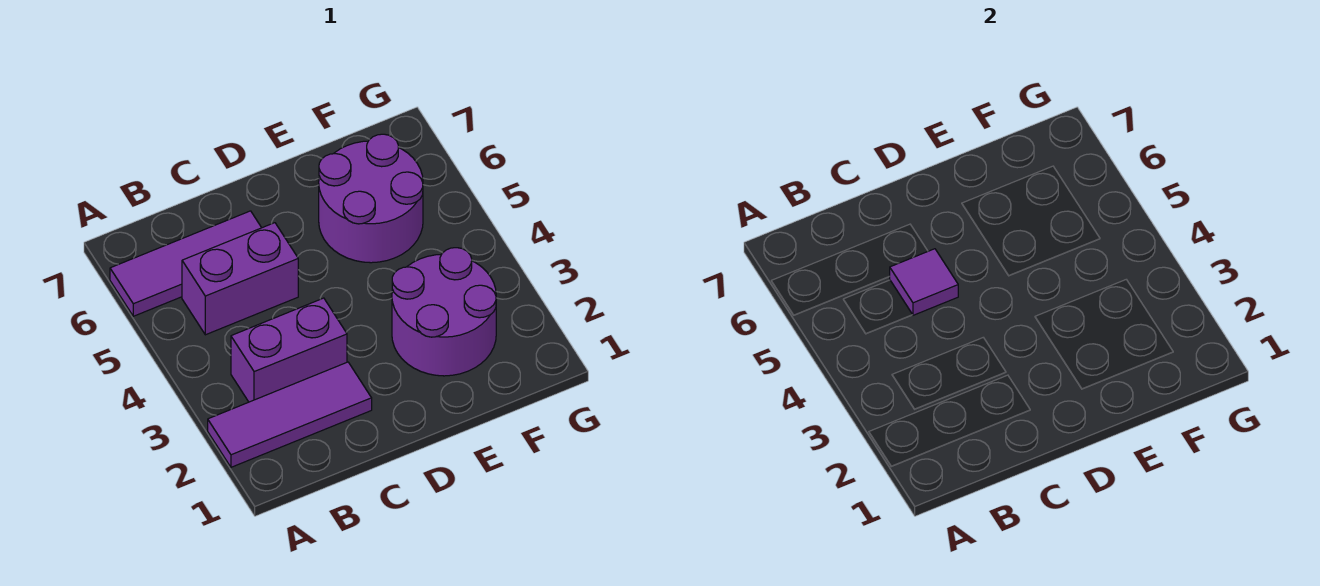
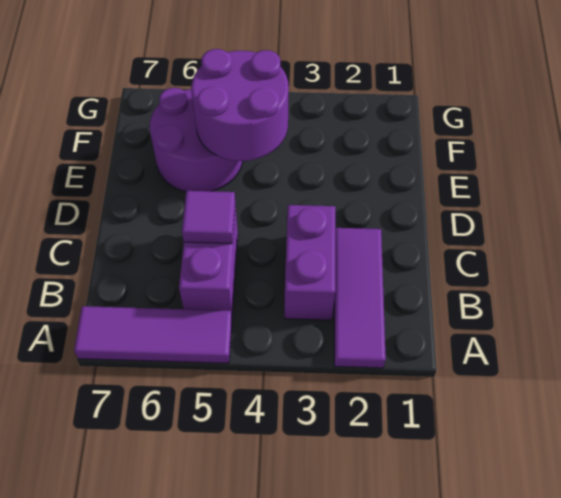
purple tile A6:C6 level 1 -> purple tile A5:A7 level 1
purple round brick E2:F3 level 1 -> purple round brick E4:F5 level 2

